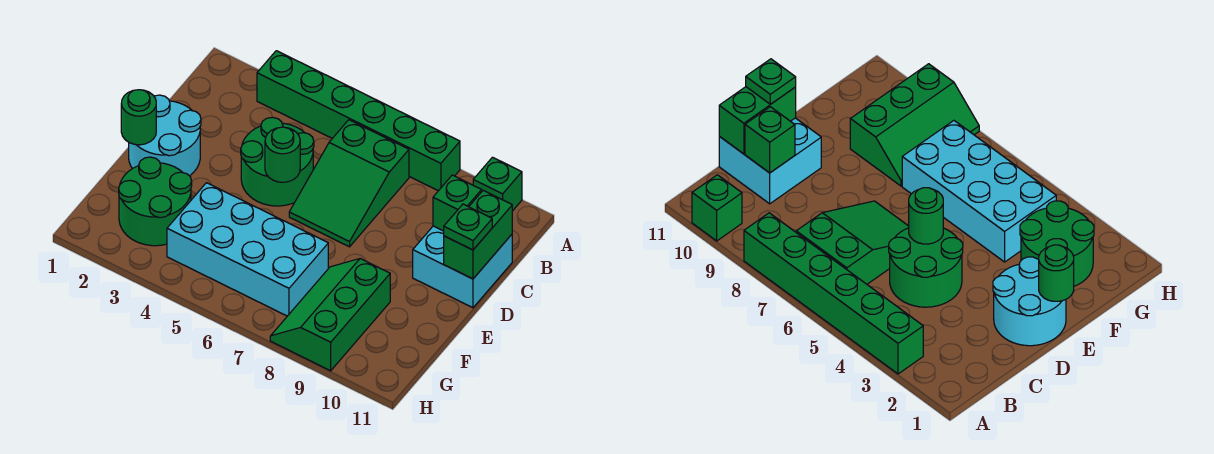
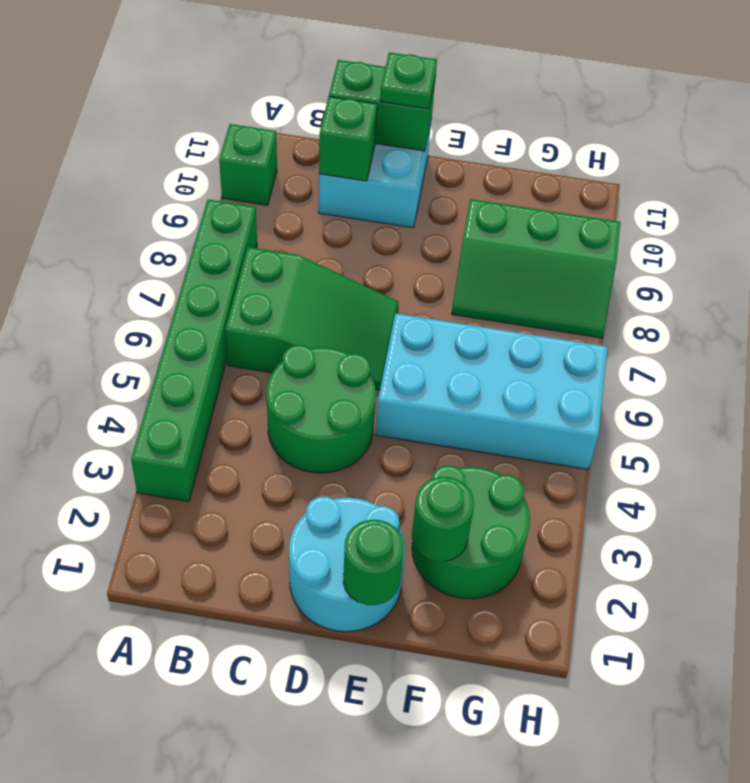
green round brick D5 level 2 -> green round brick F2 level 2
cyan brick F4:G7 level 1 -> cyan brick E5:H6 level 1

